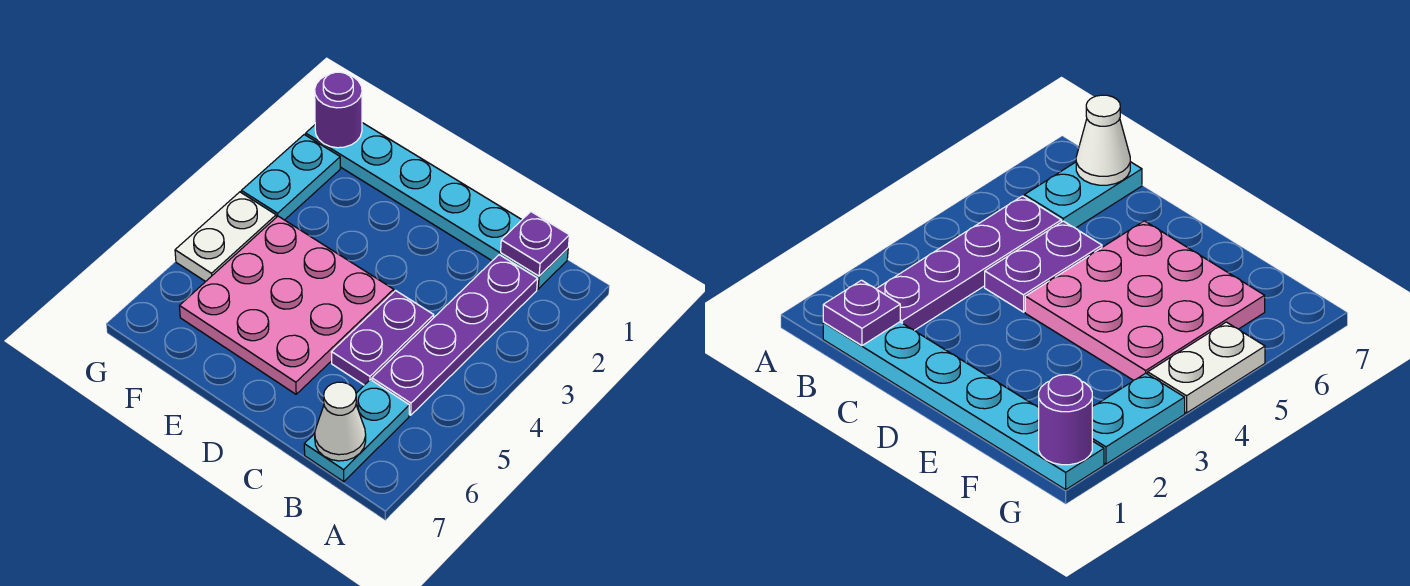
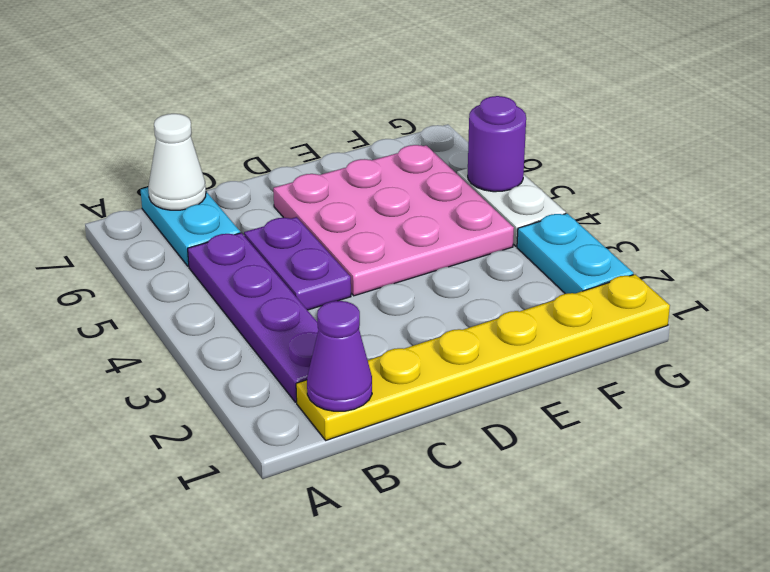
cyan plate B1:G1 level 1 -> yellow plate B1:G1 level 1
purple plate B1 level 2 -> purple cone B1 level 2
purple round brick G1 level 2 -> purple round brick G5 level 2

